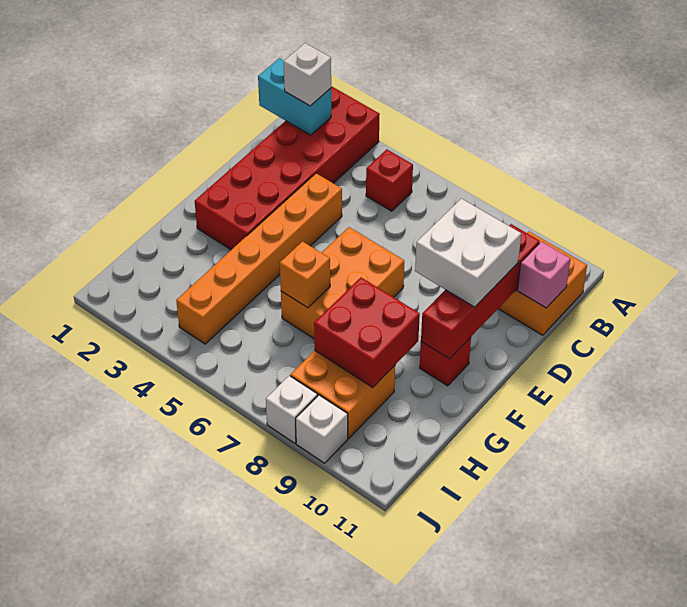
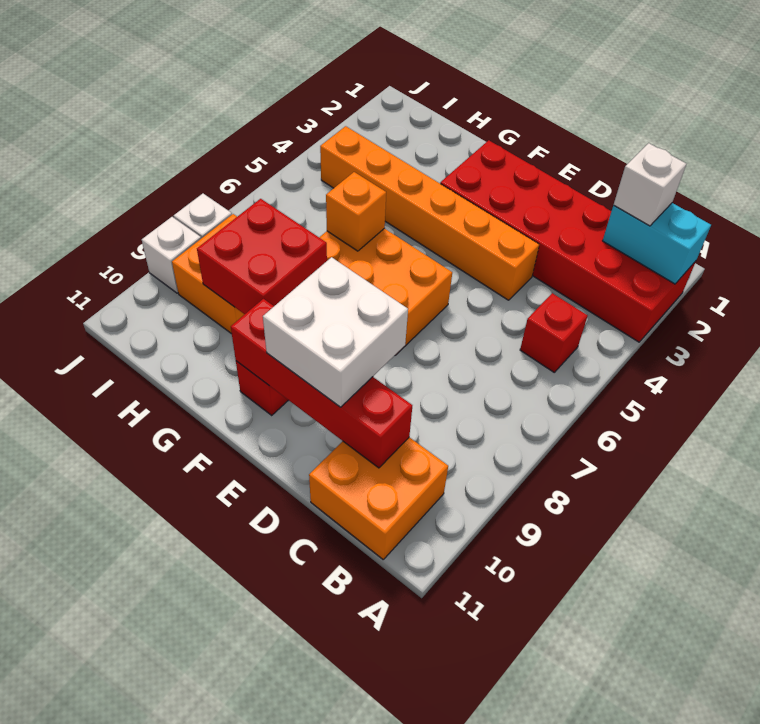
cyan brick B1:B2 level 2 -> cyan brick A2:B2 level 2
pink brick C11 level 2 -> none

